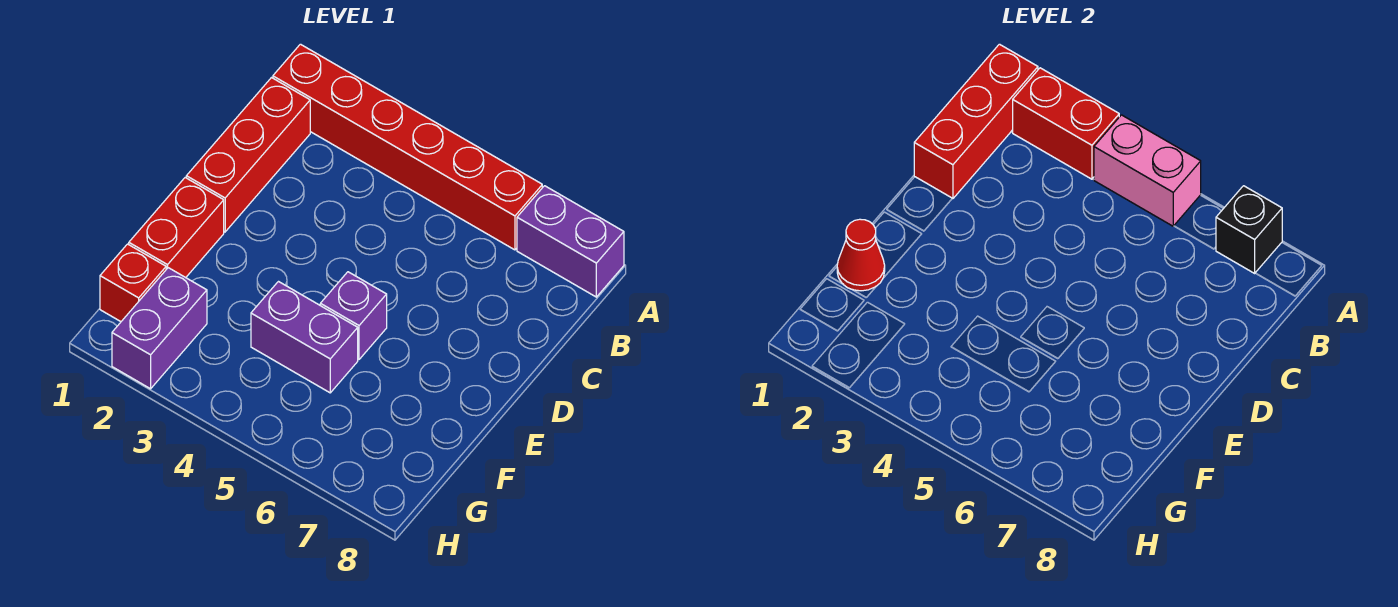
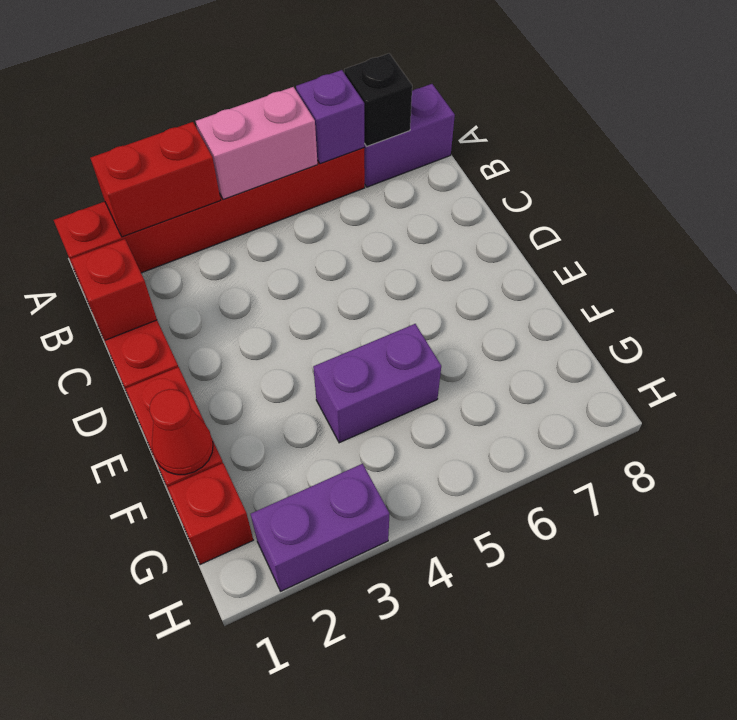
red brick A1:C1 level 2 -> red brick C1 level 2
purple brick E5 level 1 -> purple brick A6 level 2
purple brick G2:H2 level 1 -> purple brick H2:H3 level 1

